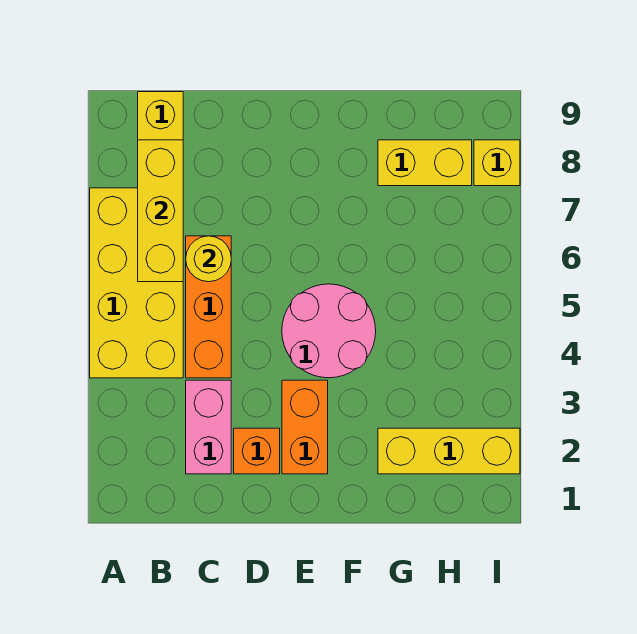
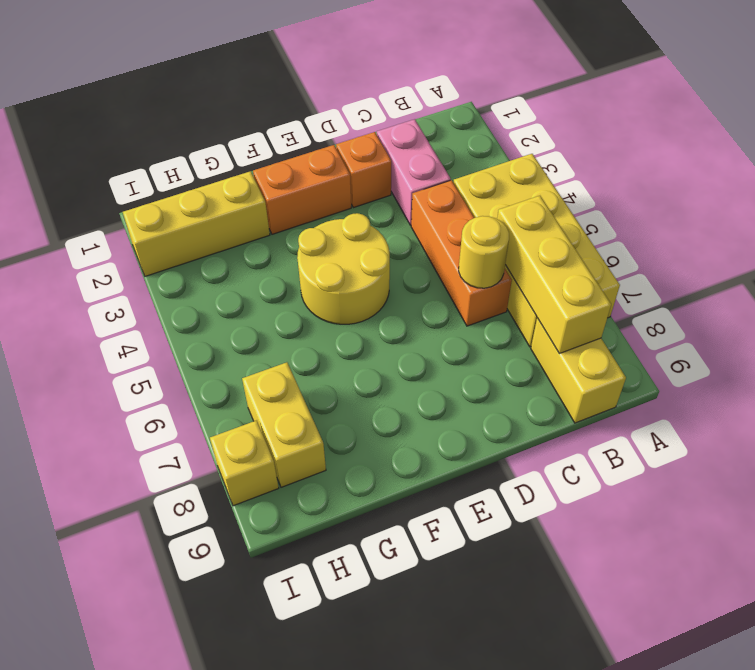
orange brick E2:E3 level 1 -> orange brick E2:F2 level 1
pink round brick E4:F5 level 1 -> yellow round brick E4:F5 level 1
yellow brick G8:H8 level 1 -> yellow brick H7:H8 level 1

